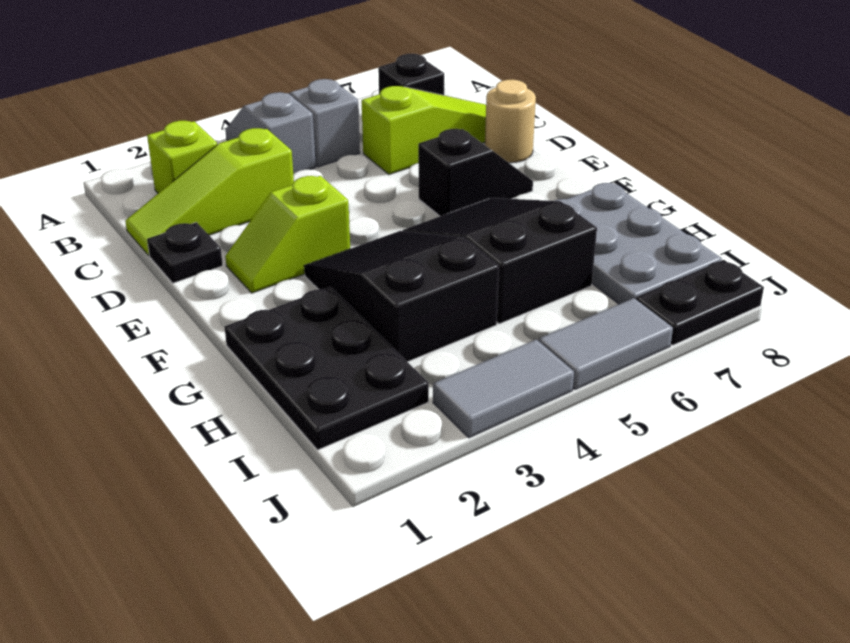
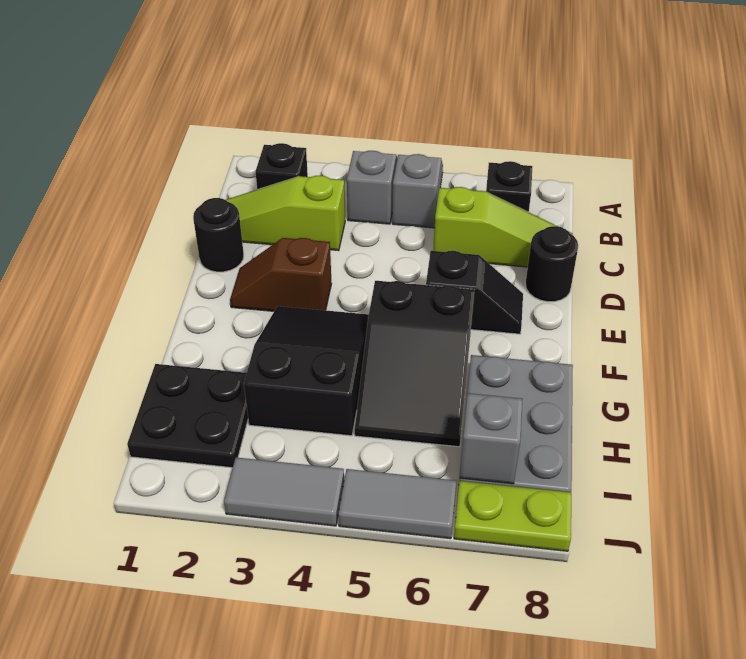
lime brick B2 level 1 -> black brick B2 level 1
black plate D1 level 1 -> black round brick D1 level 1
tan round brick D8 level 1 -> black round brick D8 level 1
lime slope E2:E3 level 1 top 3 -> brown slope E2:E3 level 1 top 3
black slope F5:H6 level 1 top H -> black slope F5:H6 level 1 top F
black plate G1:I2 level 1 -> black plate H1:I2 level 1
none -> grey brick I7 level 2
black plate J7:J8 level 1 -> lime plate J7:J8 level 1

